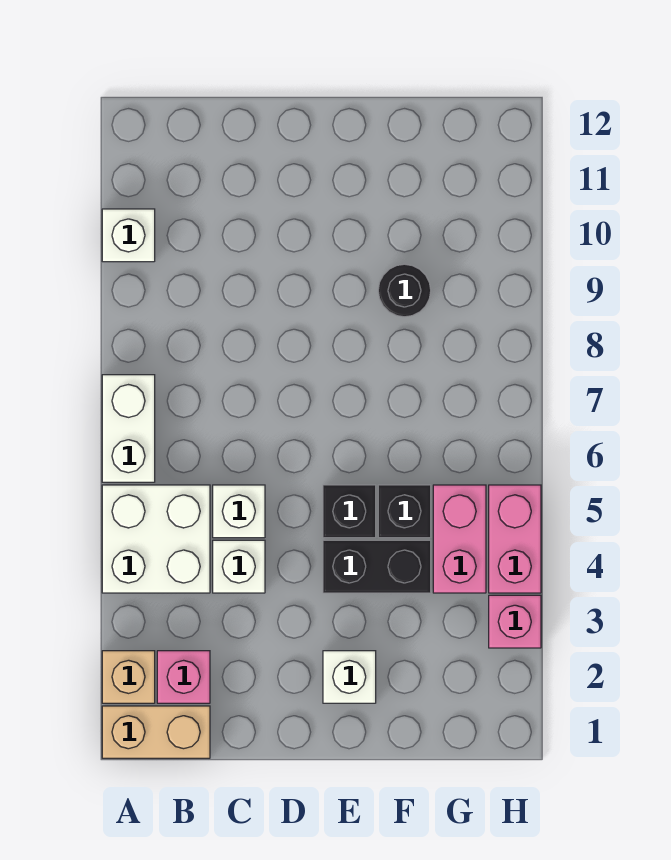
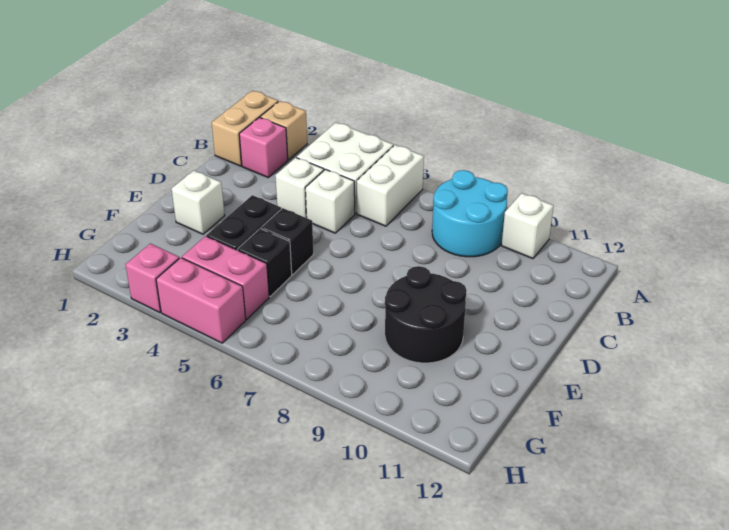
white brick A6:A7 level 1 -> white brick A6:B6 level 1
none -> cyan round brick A8:B9 level 1
black round brick F9 level 1 -> black round brick E9:F10 level 1

